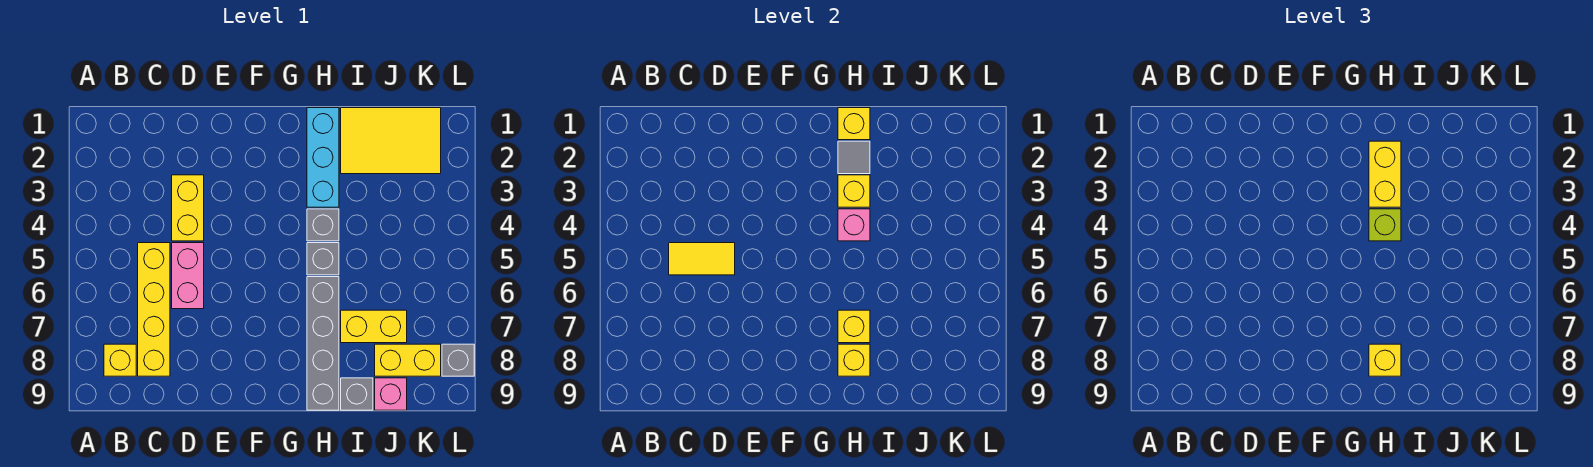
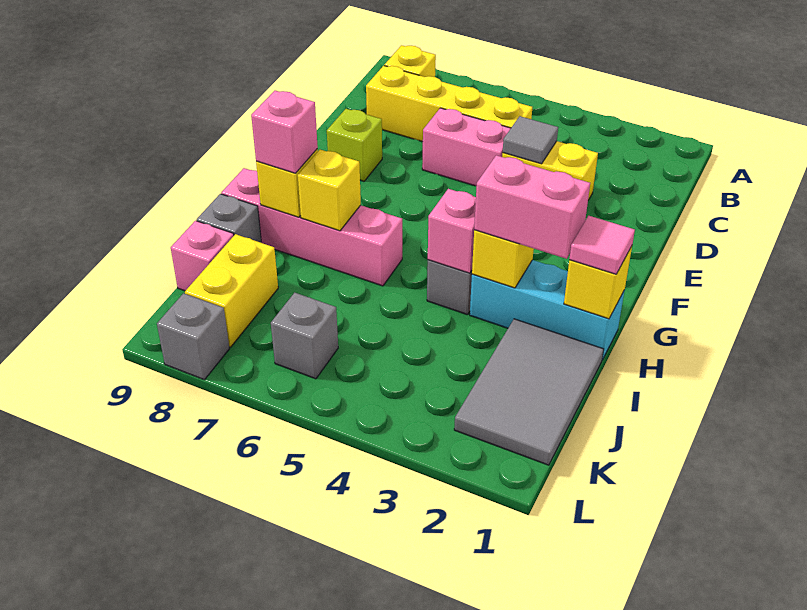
yellow tile C5:D5 level 2 -> none
none -> pink tile H1 level 3
grey tile H2 level 2 -> grey tile D4 level 2
yellow brick H2:H3 level 3 -> pink brick H2:H3 level 3
lime brick H4 level 3 -> lime brick E8 level 1
grey brick H5 level 1 -> grey brick K6 level 1
grey brick H6:H9 level 1 -> pink brick H6:H9 level 1
yellow brick H8 level 3 -> pink brick H8 level 3
yellow tile I1:K2 level 1 -> grey tile I1:K2 level 1
yellow brick I7:J7 level 1 -> none

